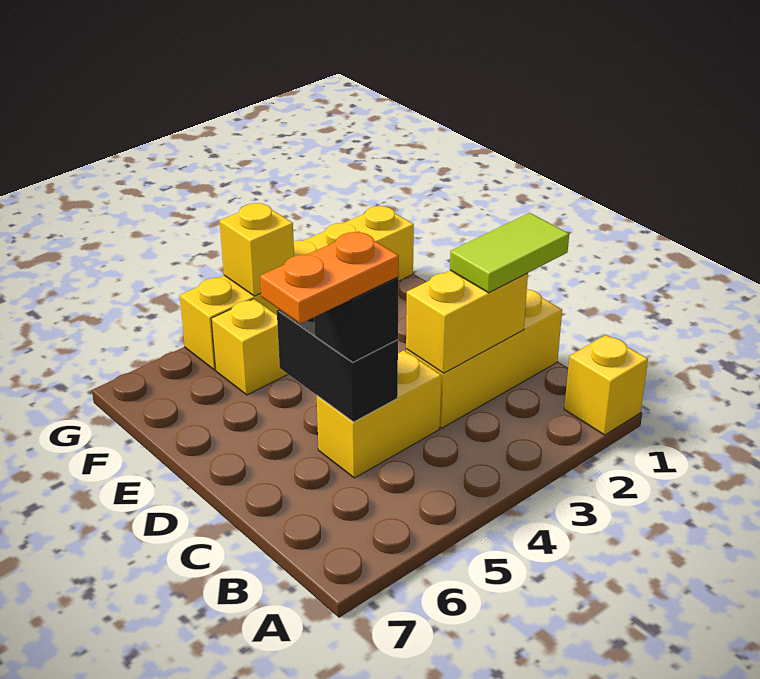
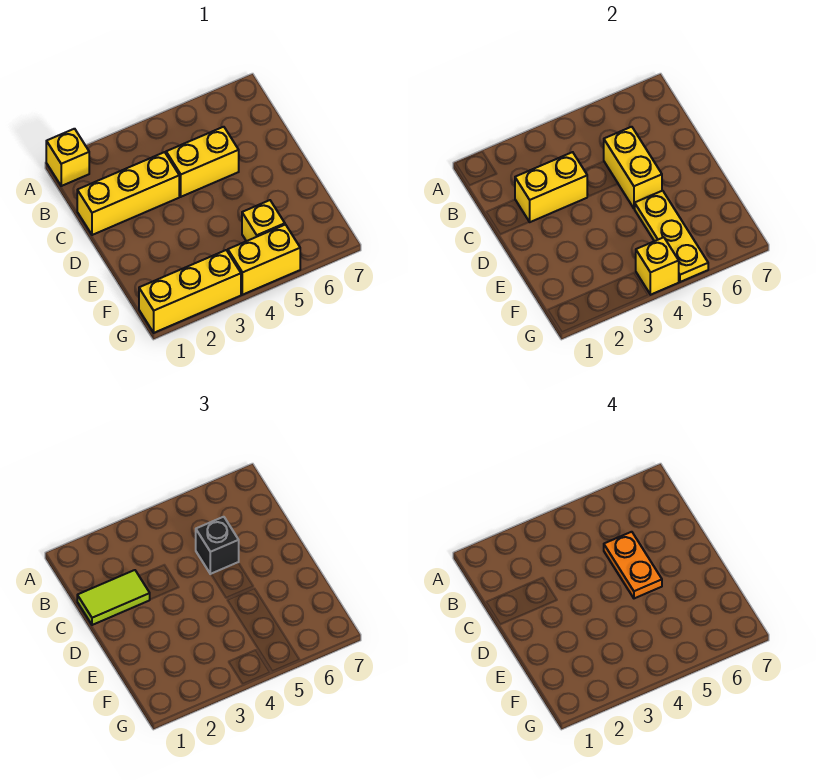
black brick C5:D5 level 2 -> yellow brick C5:D5 level 2
orange plate C5:C6 level 4 -> orange plate C5:D5 level 4
none -> yellow plate E5:G5 level 2

